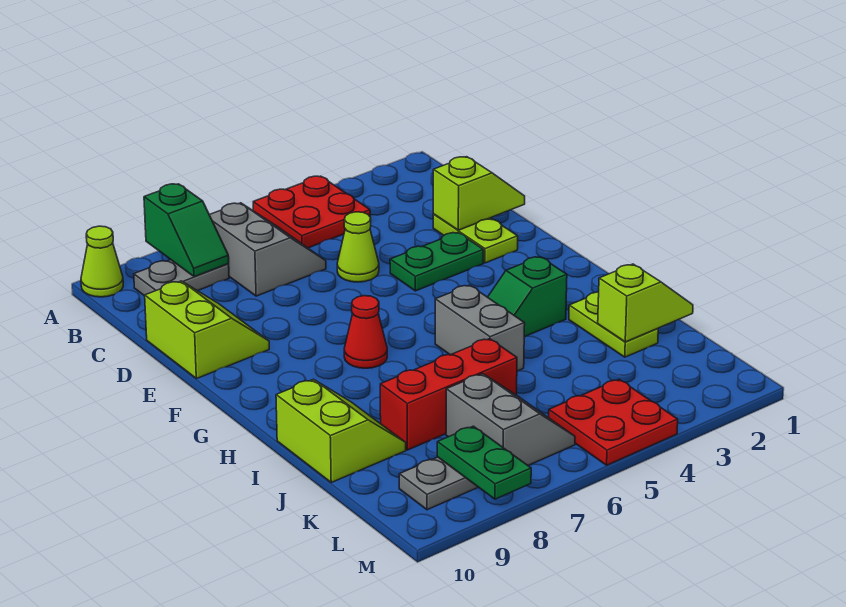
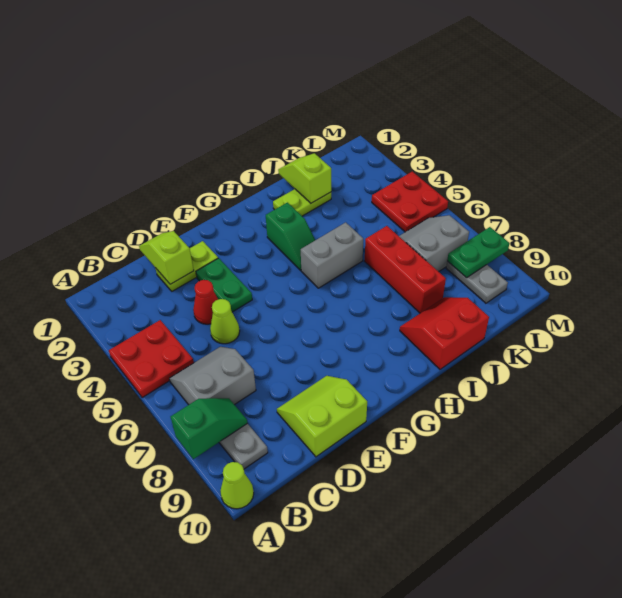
red cone G7 level 1 -> red cone D4 level 1
lime slope I9:J10 level 1 top 10 -> red slope I9:J10 level 1 top 10

